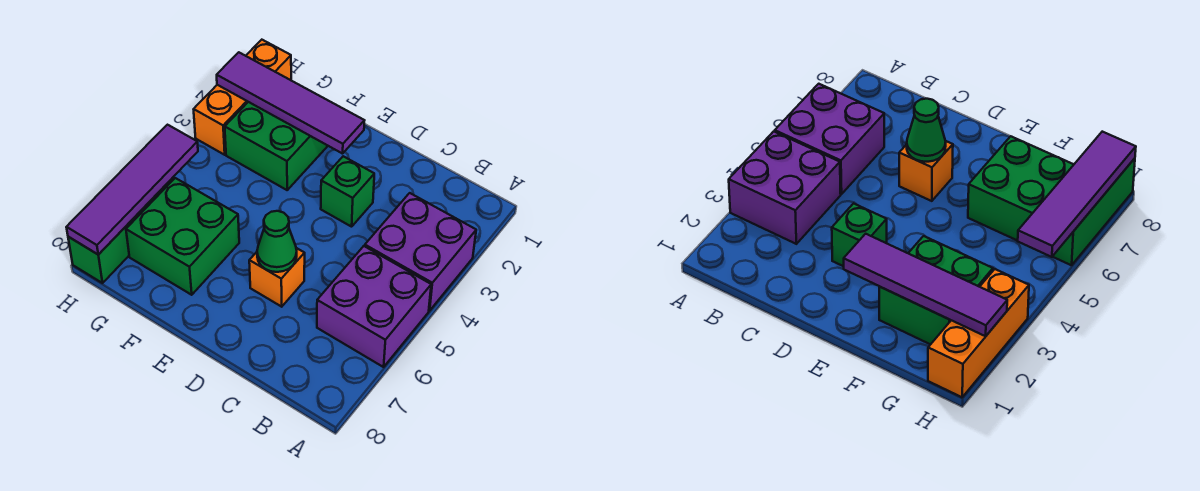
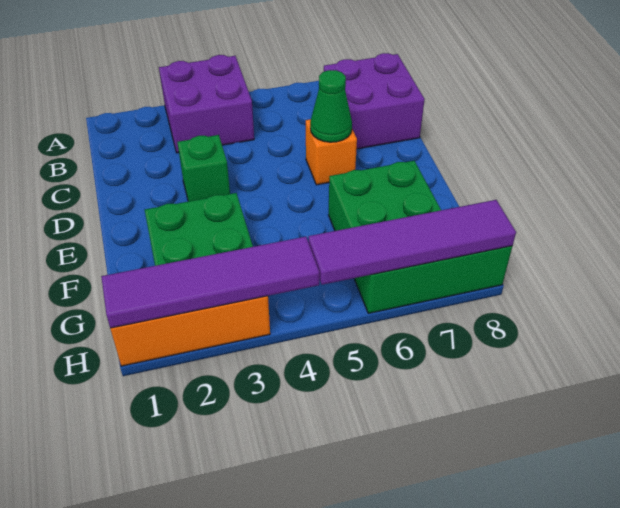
purple brick A5:B6 level 1 -> purple brick B7:C8 level 1
purple tile E2:H2 level 2 -> purple tile H1:H4 level 2

